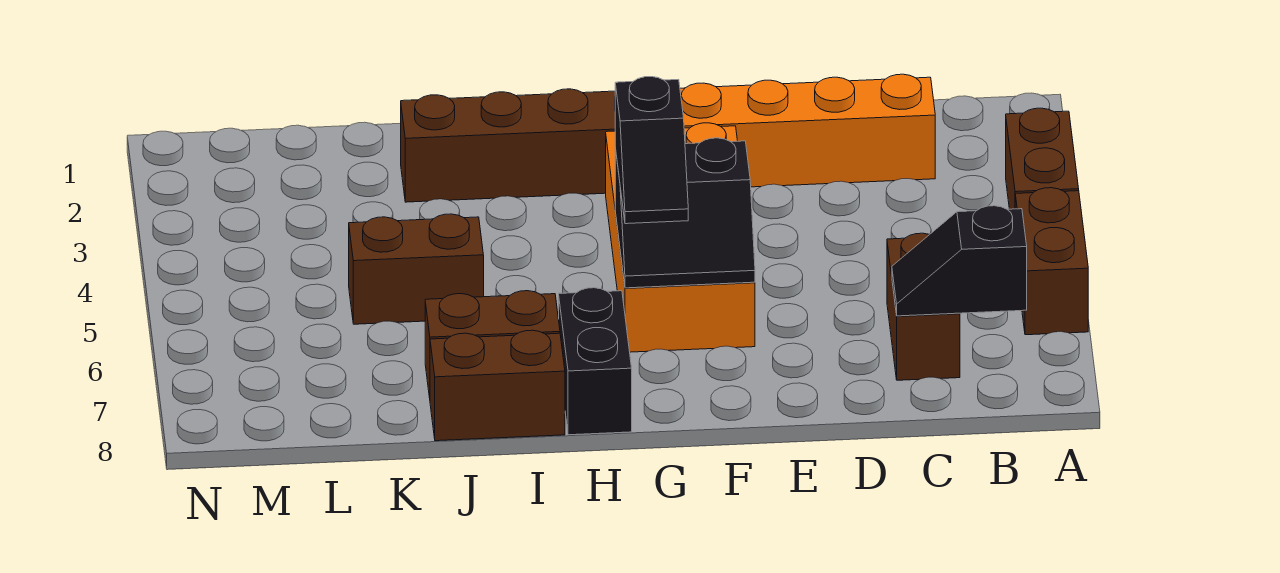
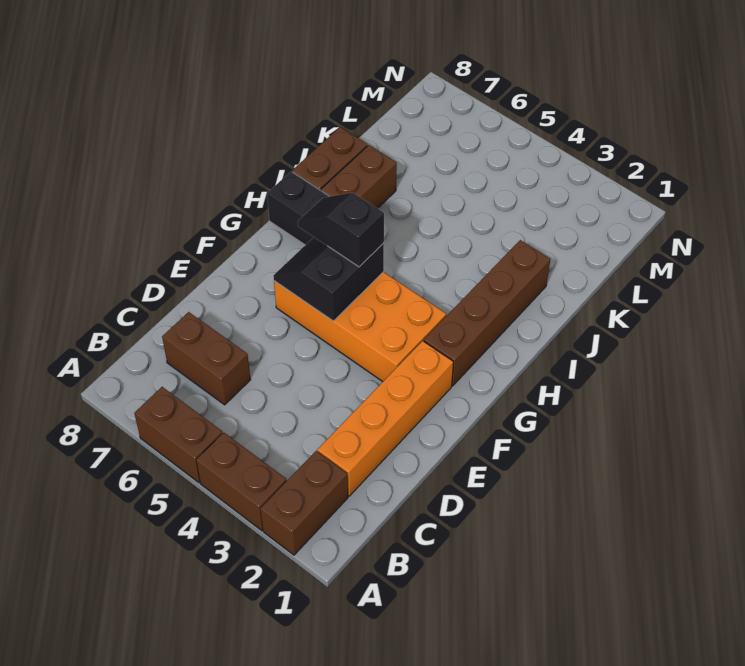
black slope B7:C7 level 2 top B -> none
brown brick J5:K5 level 1 -> brown brick A2:B2 level 1

